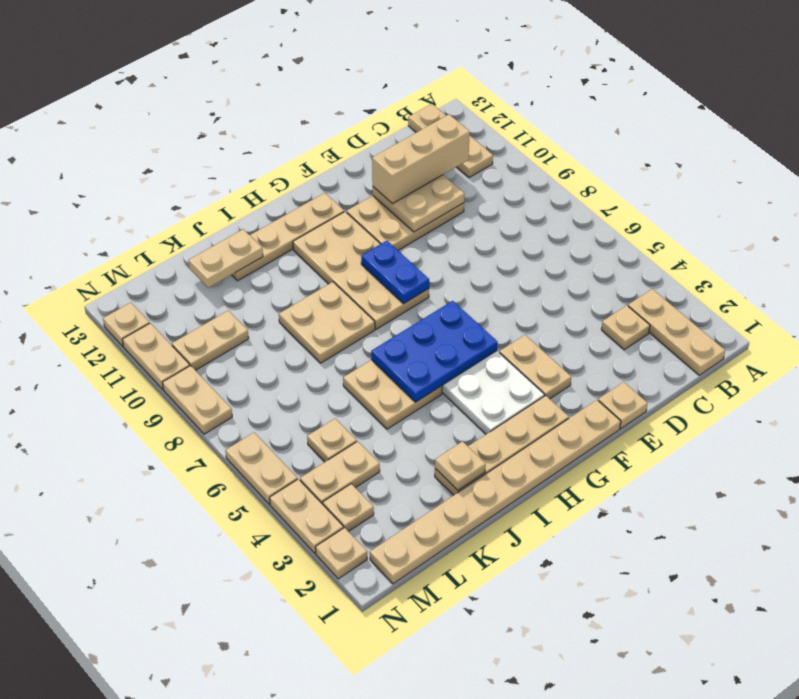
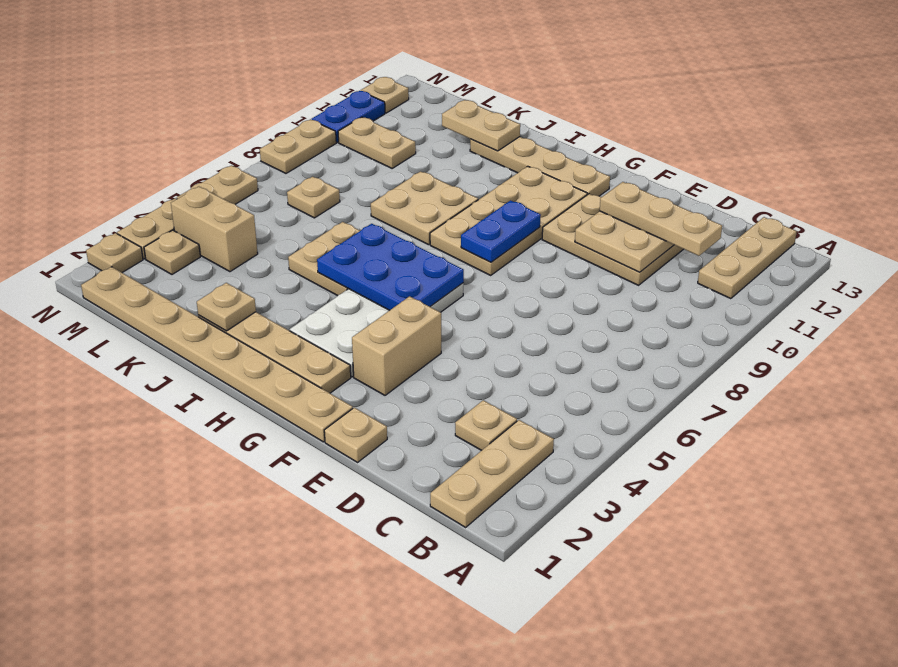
tan brick C11:E11 level 3 -> tan plate C11:E11 level 3
tan plate F3:F4 level 1 -> tan brick F3:F4 level 1
tan plate L4:M4 level 1 -> tan brick L4:M4 level 1
tan plate L5 level 1 -> tan plate L7 level 1
tan plate N10:N11 level 1 -> blue plate N10:N11 level 1

